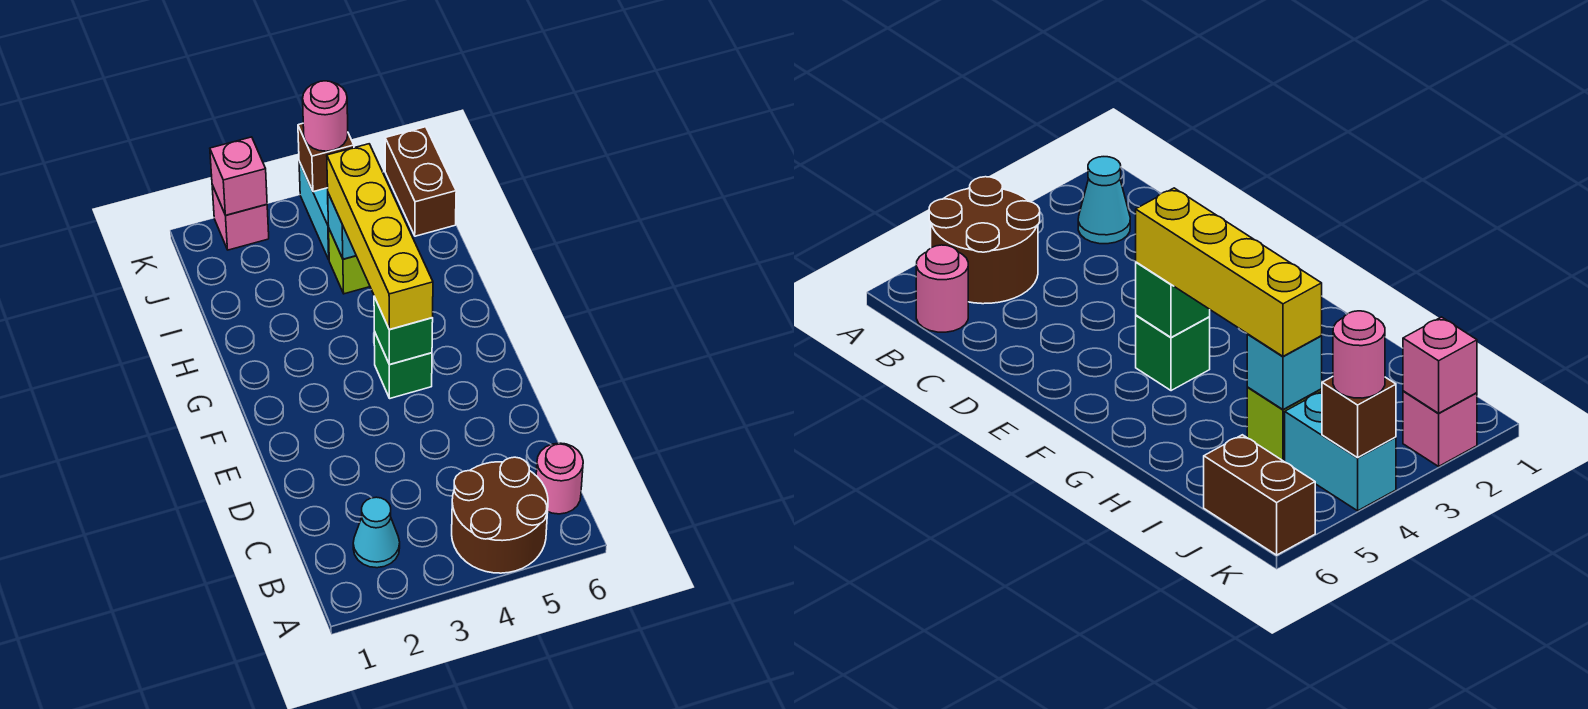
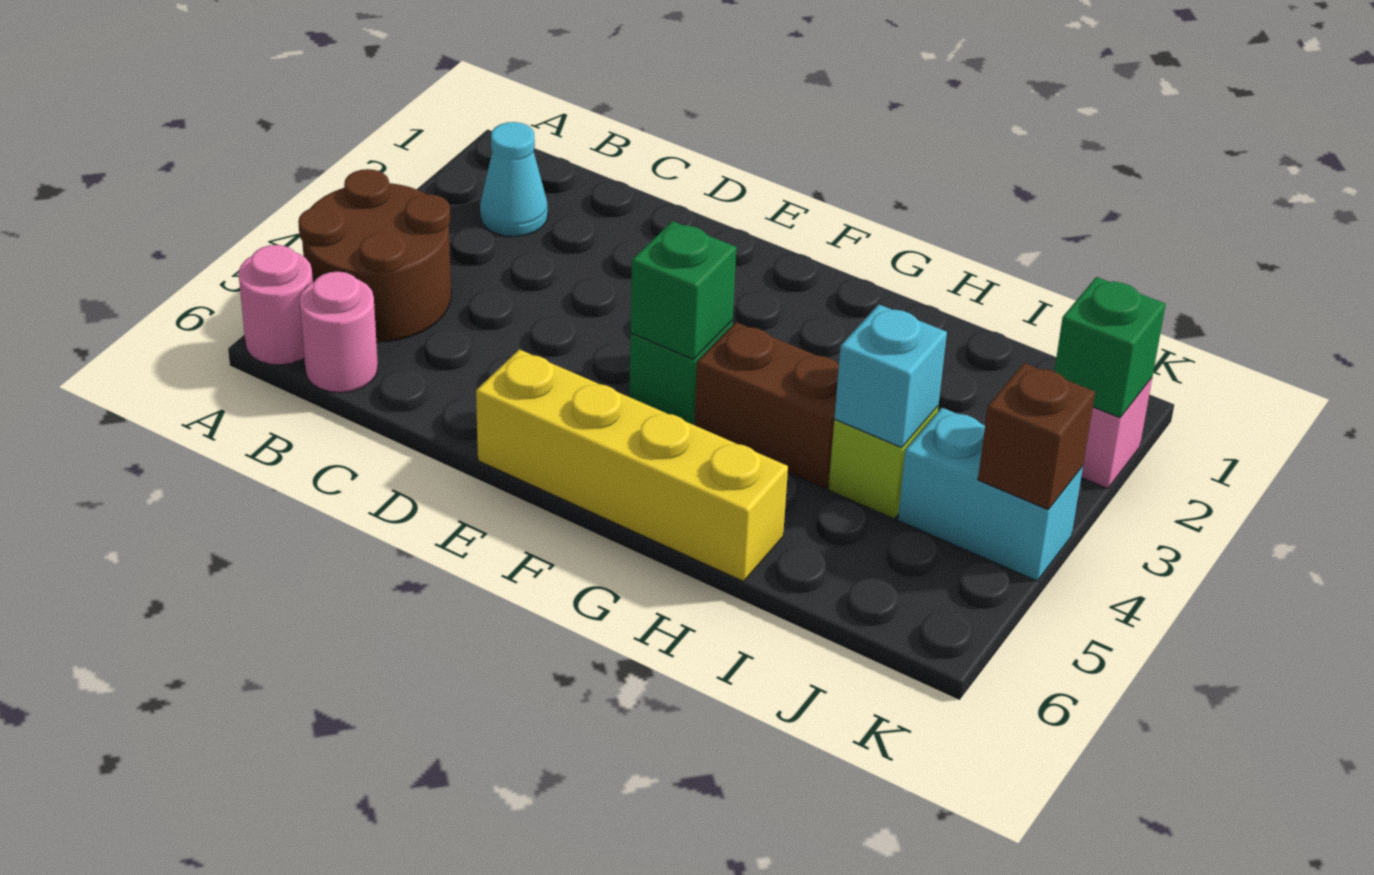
yellow brick F4:I4 level 3 -> yellow brick E6:H6 level 1
brown brick J6:K6 level 1 -> brown brick G4:H4 level 1
pink brick K2 level 2 -> green brick K2 level 2
pink round brick K4 level 3 -> pink round brick A6 level 1

